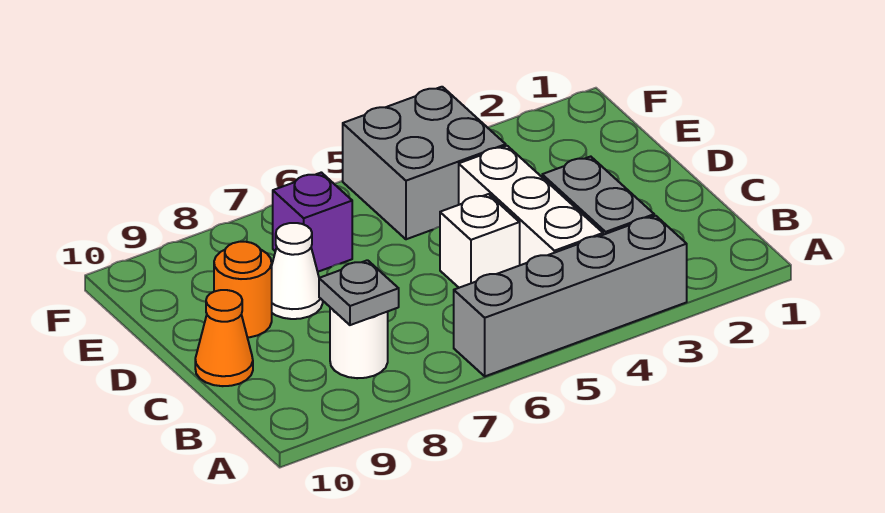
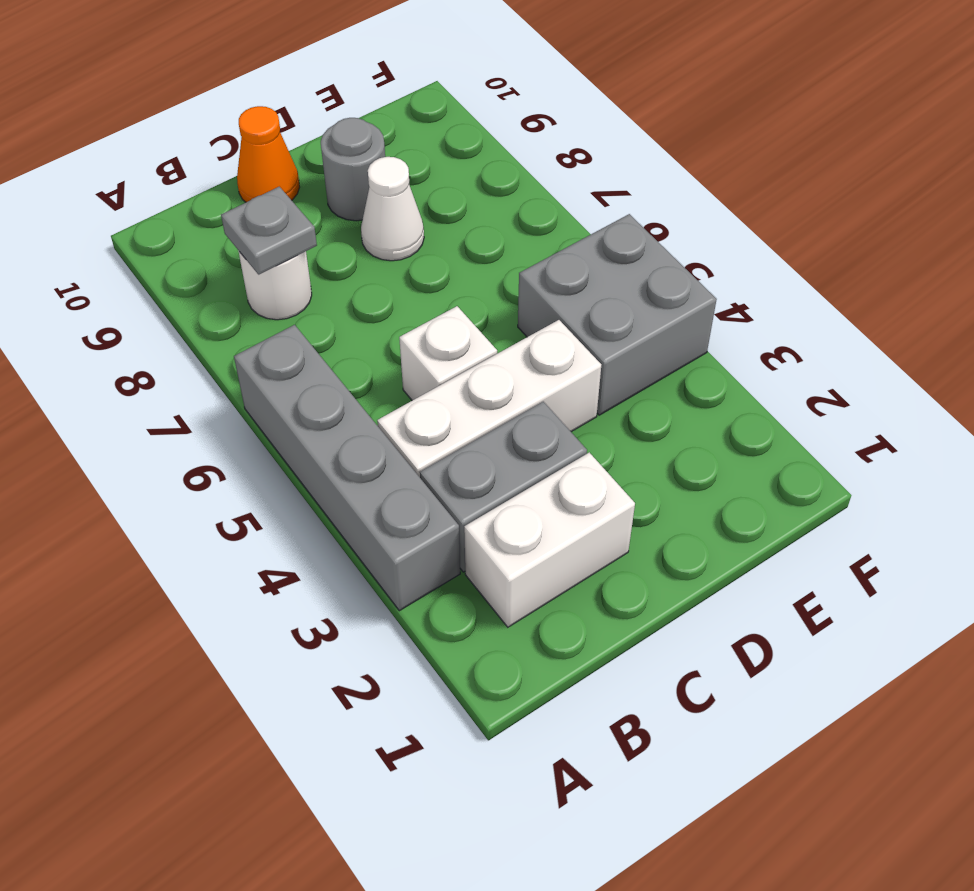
none -> white brick B2:C2 level 1
orange round brick D9 level 1 -> grey round brick D9 level 1
purple brick E7 level 1 -> none

